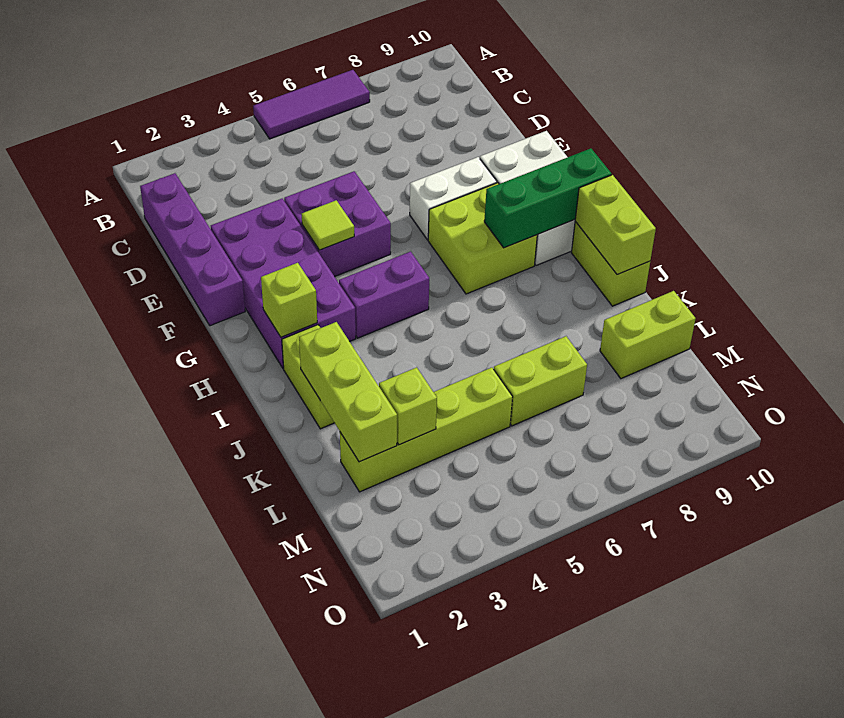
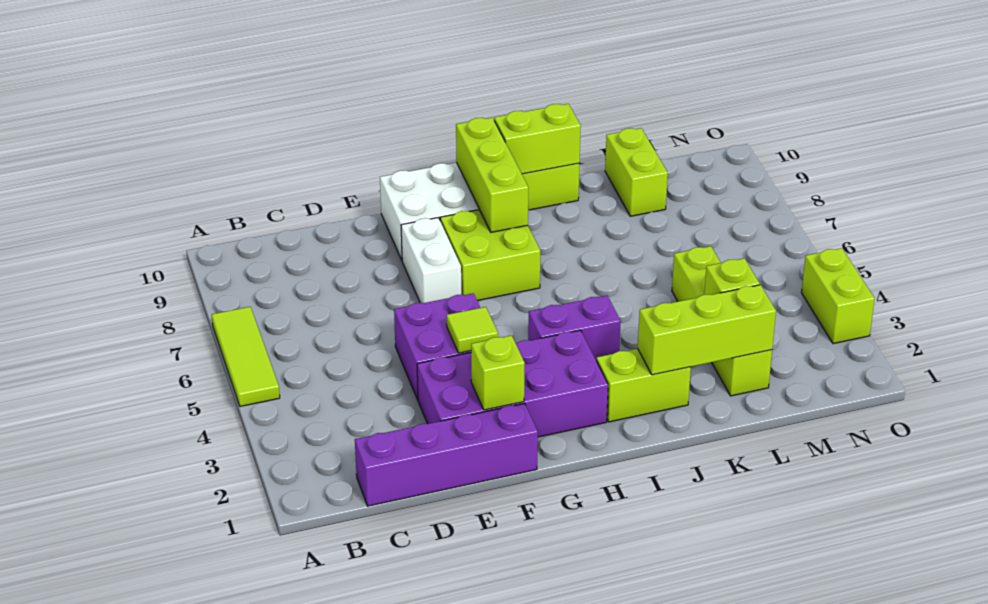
purple tile A5:A7 level 1 -> lime tile A5:A7 level 1
lime brick H2 level 2 -> lime brick F2 level 2
purple brick H4:H5 level 1 -> purple brick H4:I4 level 1
green brick H8:H10 level 2 -> lime brick H8:H10 level 2
lime brick L6:L7 level 1 -> lime brick O3:O4 level 1

